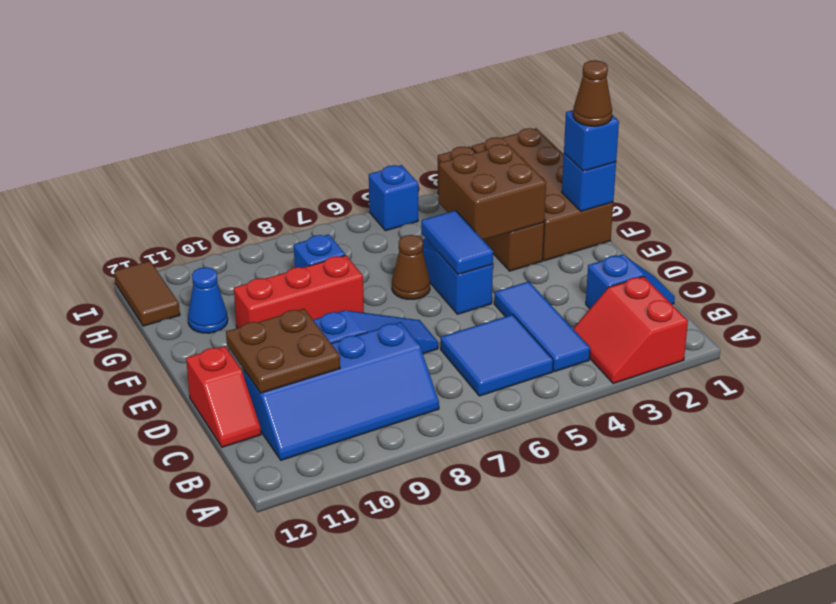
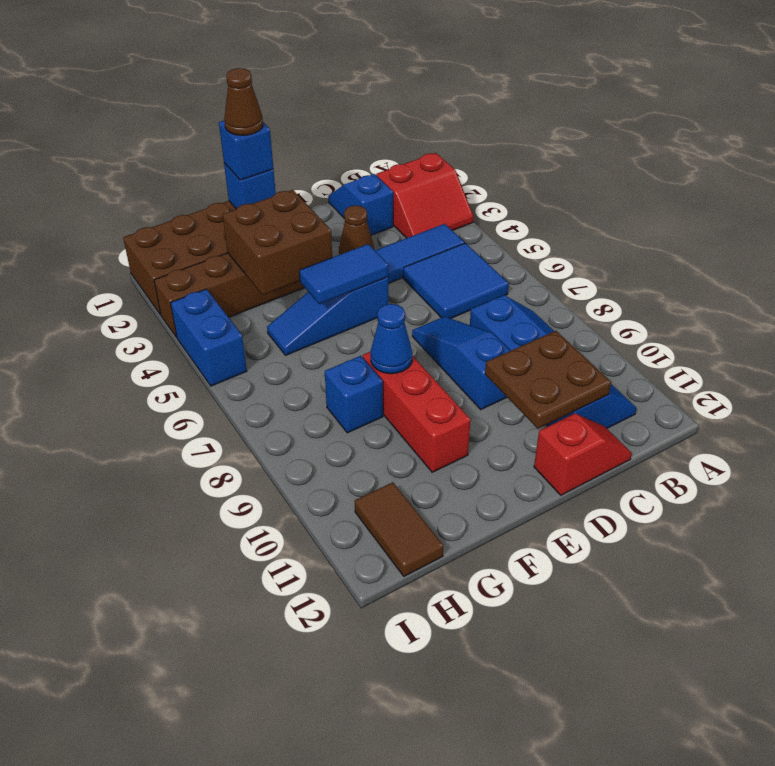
brown cone F6 level 1 -> brown cone D3 level 1
blue cone G11 level 1 -> blue cone F8 level 2
brown tile H12:I12 level 1 -> brown tile H11:H12 level 1
blue brick I5 level 1 -> blue brick I4:I5 level 1

